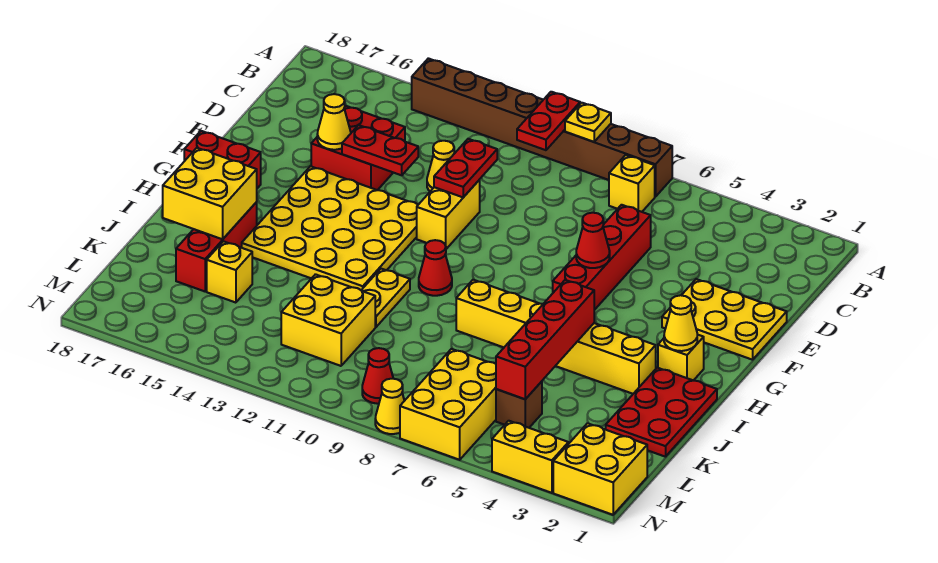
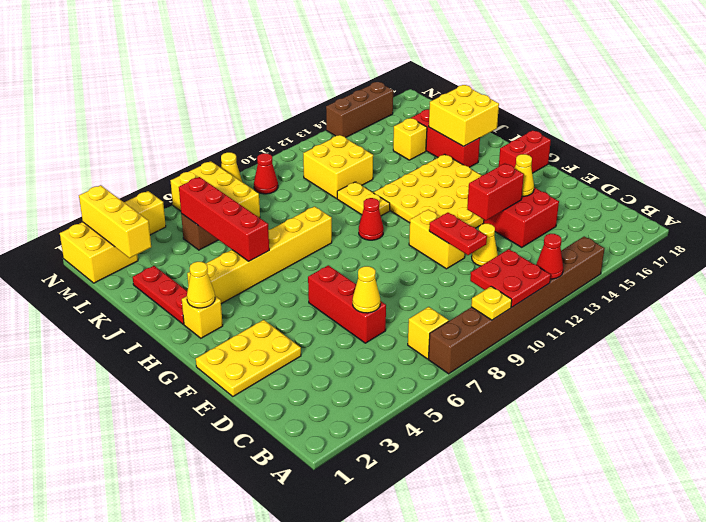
red plate A10:B10 level 2 -> red plate A10:B11 level 2
red brick D6:G6 level 1 -> red brick D6:F6 level 1
none -> yellow cone D6 level 2
red plate E13:E14 level 2 -> red brick E13:E14 level 2
red cone F6 level 2 -> red cone A12 level 2
red plate I1:K2 level 1 -> red plate I2:K2 level 1
none -> yellow brick L2:N2 level 2
none -> brown brick N14:N16 level 1

